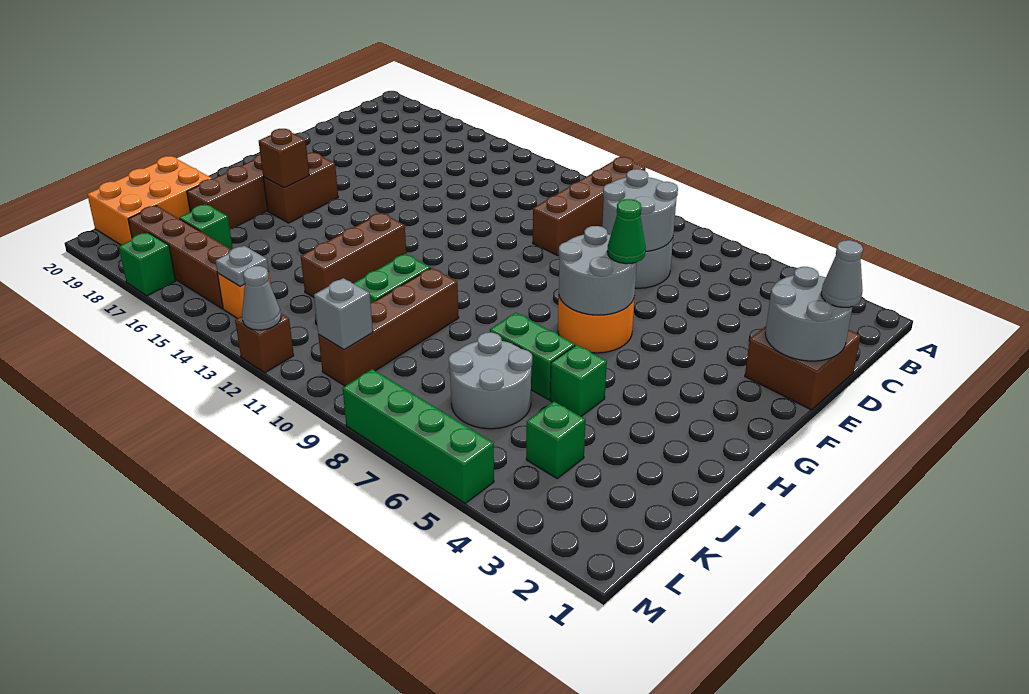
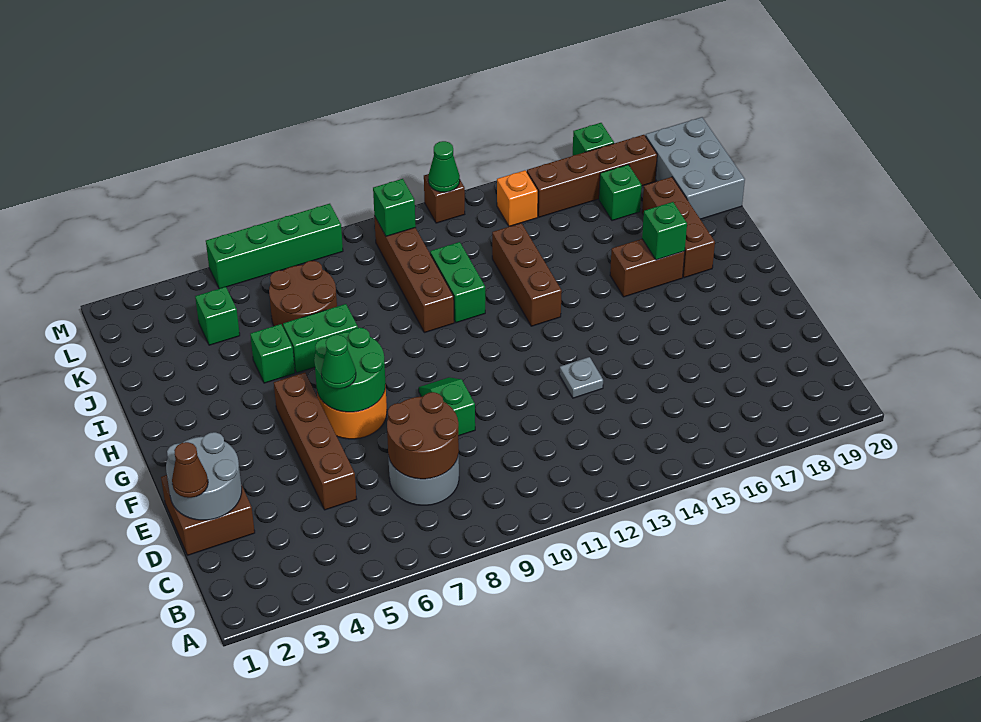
brown brick A10:D10 level 1 -> brown brick D5:G5 level 1
grey round brick C7:D8 level 2 -> brown round brick C7:D8 level 2
grey cone D1 level 3 -> brown cone D1 level 3
none -> green slope E9:F9 level 1 top E
grey round brick F6:G7 level 2 -> green round brick F6:G7 level 2
brown brick G17:H17 level 1 -> brown brick H16:H17 level 1
brown brick H17 level 2 -> green brick H17 level 2
grey round brick J6:K7 level 1 -> brown round brick J6:K7 level 1
orange brick J19:L20 level 1 -> grey brick J19:L20 level 1
grey brick L10 level 2 -> green brick L10 level 2
grey plate L14 level 2 -> grey plate E13 level 1
grey cone M12 level 2 -> green cone M12 level 2

